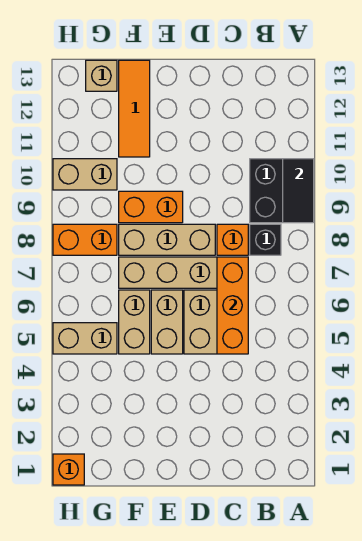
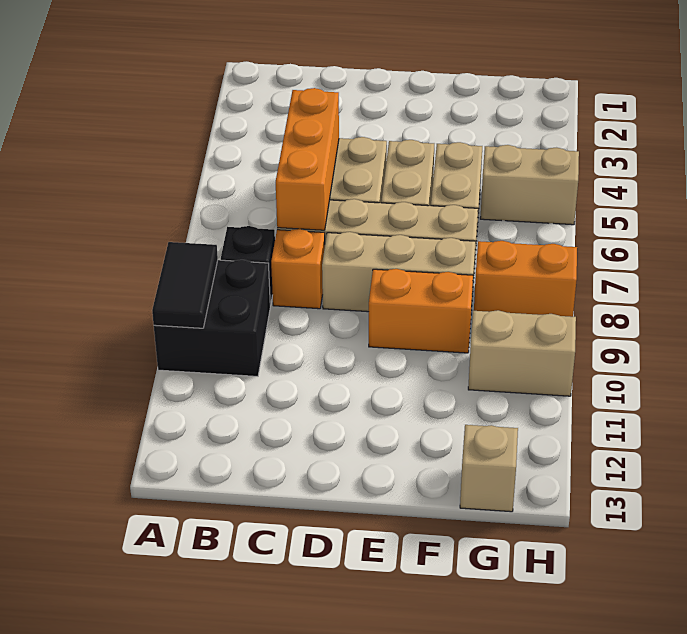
orange tile F11:F13 level 1 -> none
orange brick H1 level 1 -> none

